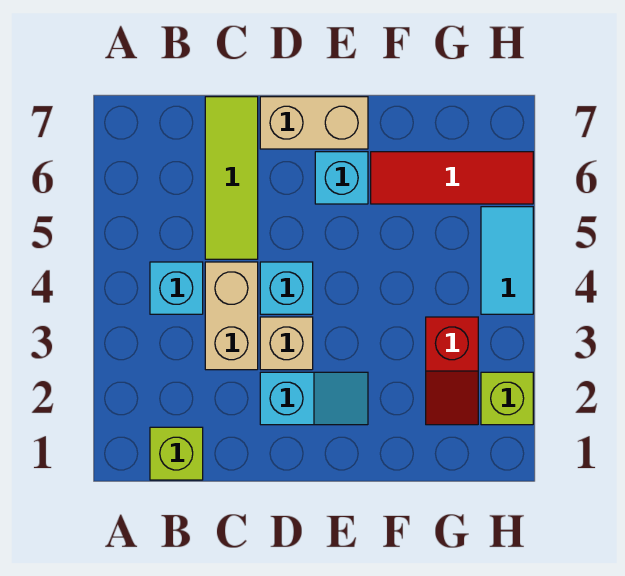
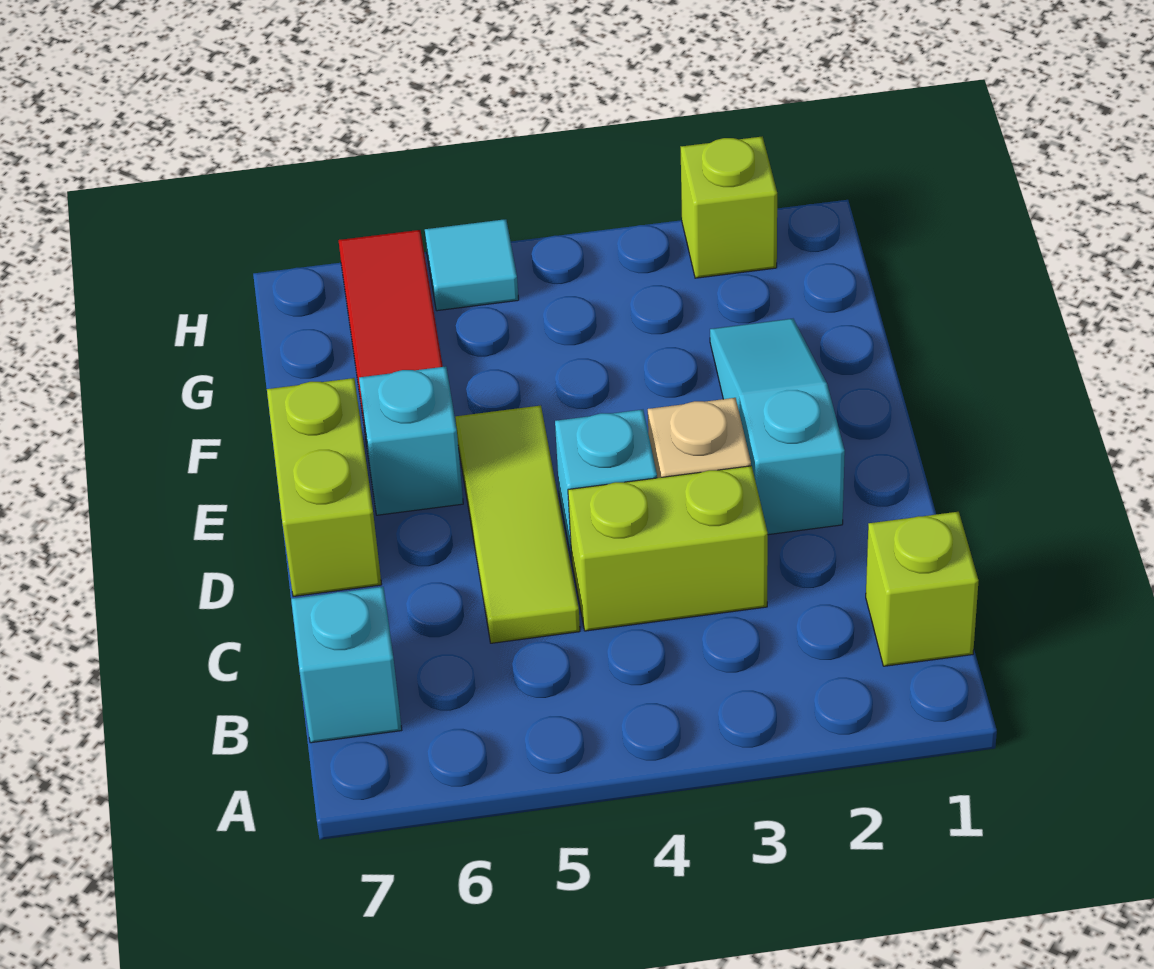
cyan brick B4 level 1 -> cyan brick B7 level 1
tan brick C3:C4 level 1 -> lime brick C3:C4 level 1
lime tile C5:C7 level 1 -> lime tile C5:E5 level 1
cyan slope D2:E2 level 1 top D -> cyan slope D2:F2 level 1 top D
tan brick D7:E7 level 1 -> lime brick D7:E7 level 1
red slope G2:G3 level 1 top 3 -> none
cyan tile H4:H5 level 1 -> cyan tile H5 level 1

